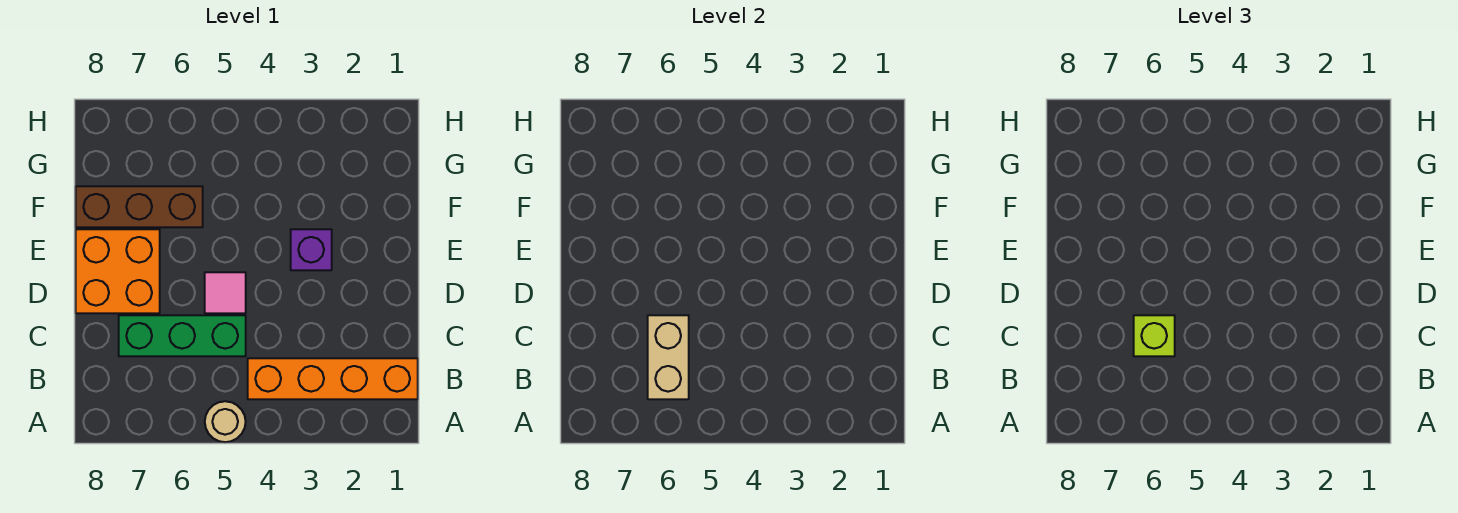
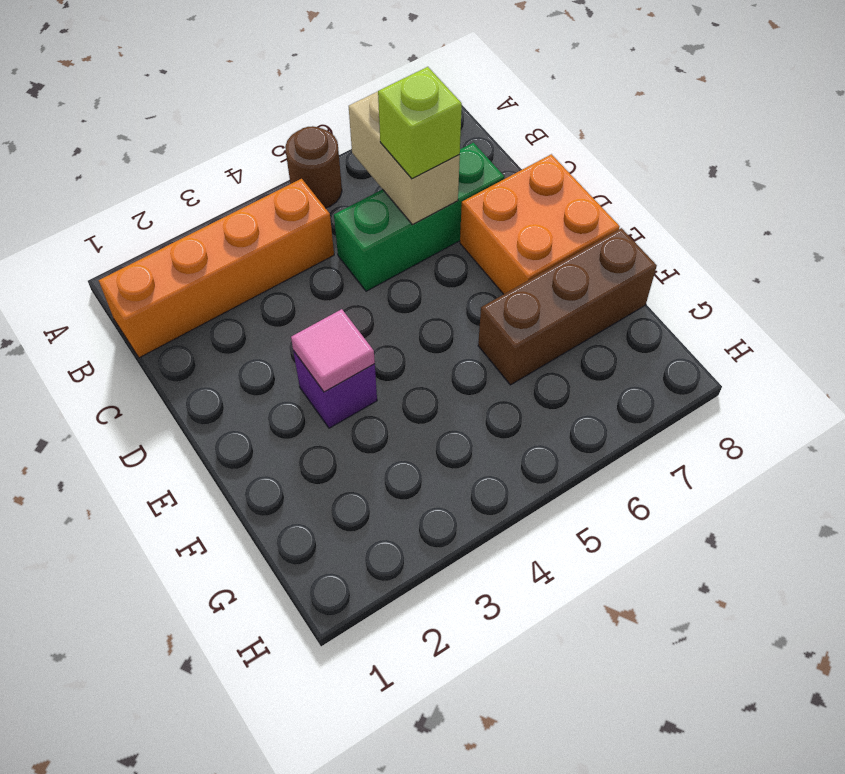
tan round brick A5 level 1 -> brown round brick A5 level 1
pink tile D5 level 1 -> pink tile E3 level 2

